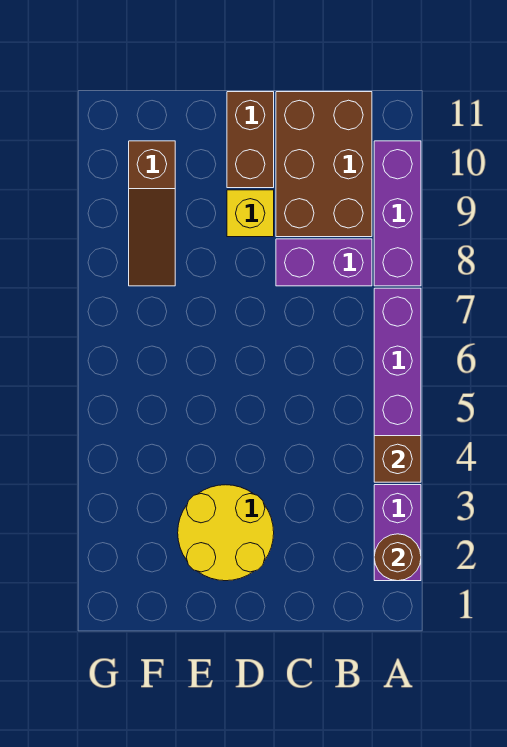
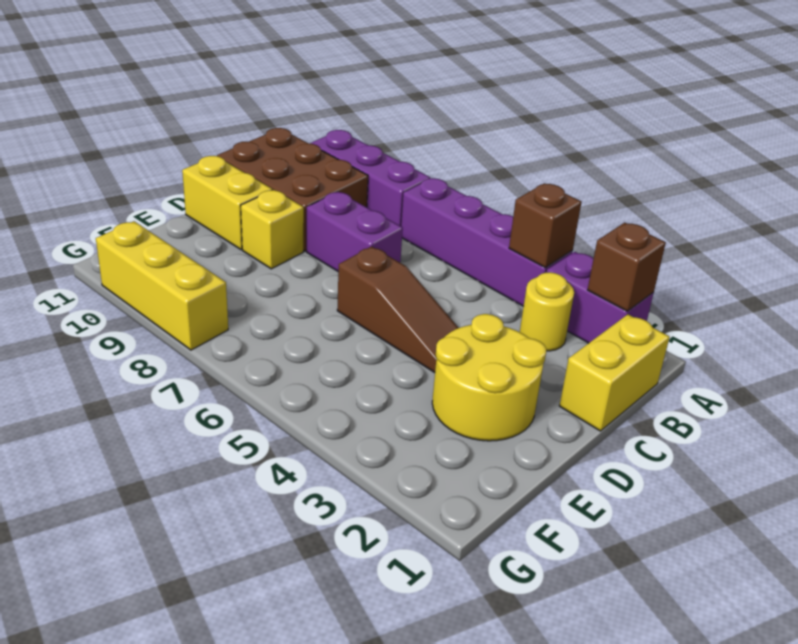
brown round brick A2 level 2 -> brown brick A2 level 2
none -> yellow brick B1:C1 level 1
none -> yellow round brick B3 level 1
purple brick B8:C8 level 1 -> purple brick C7:C8 level 1
brown brick D10:D11 level 1 -> yellow brick D10:D11 level 1
brown slope F8:F10 level 1 top 10 -> brown slope D4:D6 level 1 top 6
none -> yellow brick G8:G10 level 1

